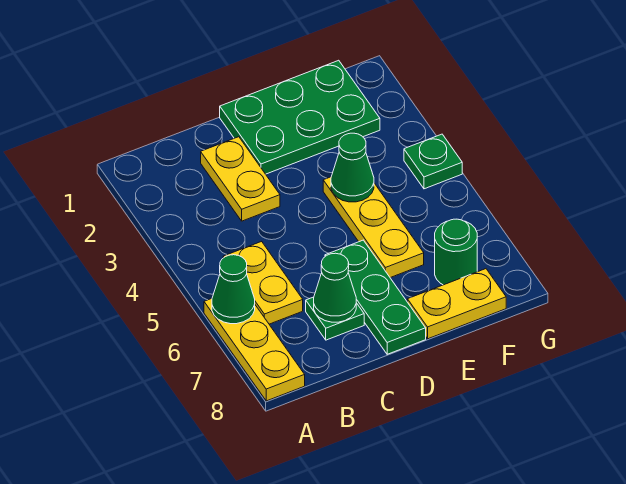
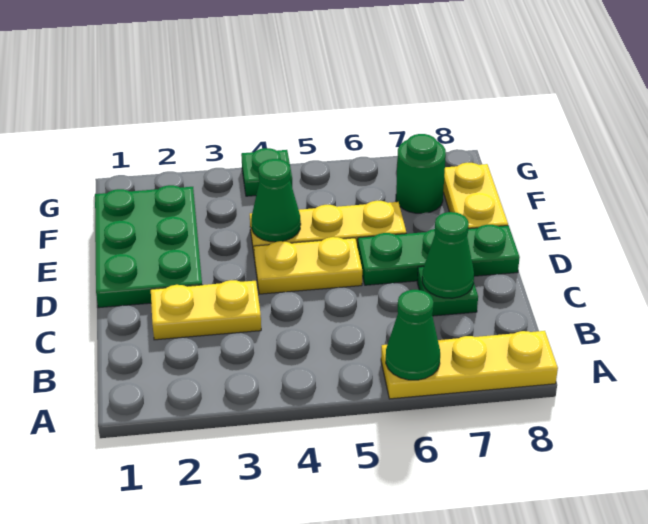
yellow plate B5:B6 level 1 -> yellow plate D4:D5 level 1

